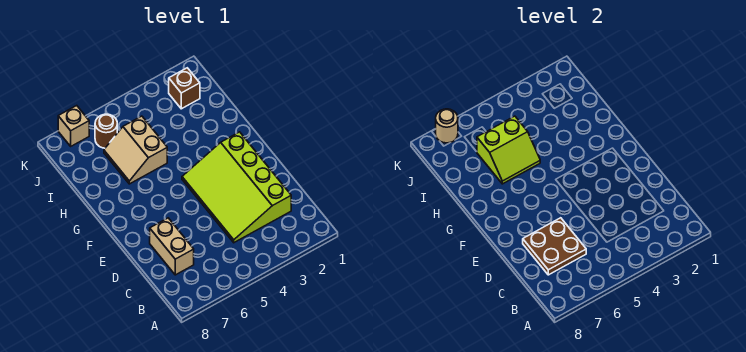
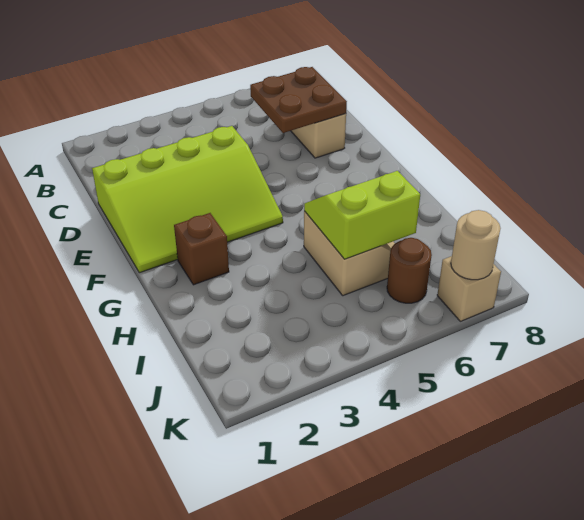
lime slope C2:F4 level 1 top 2 -> lime slope D1:F4 level 1 top D
brown brick J2 level 1 -> brown brick G2 level 1

